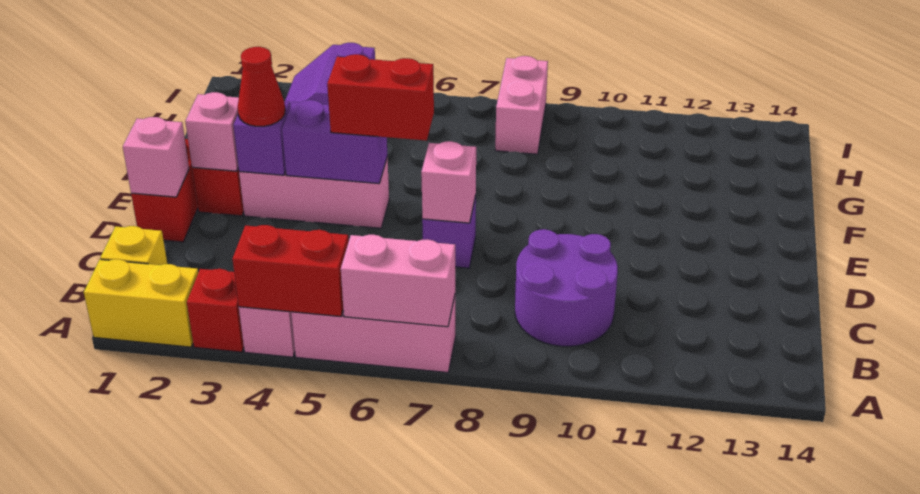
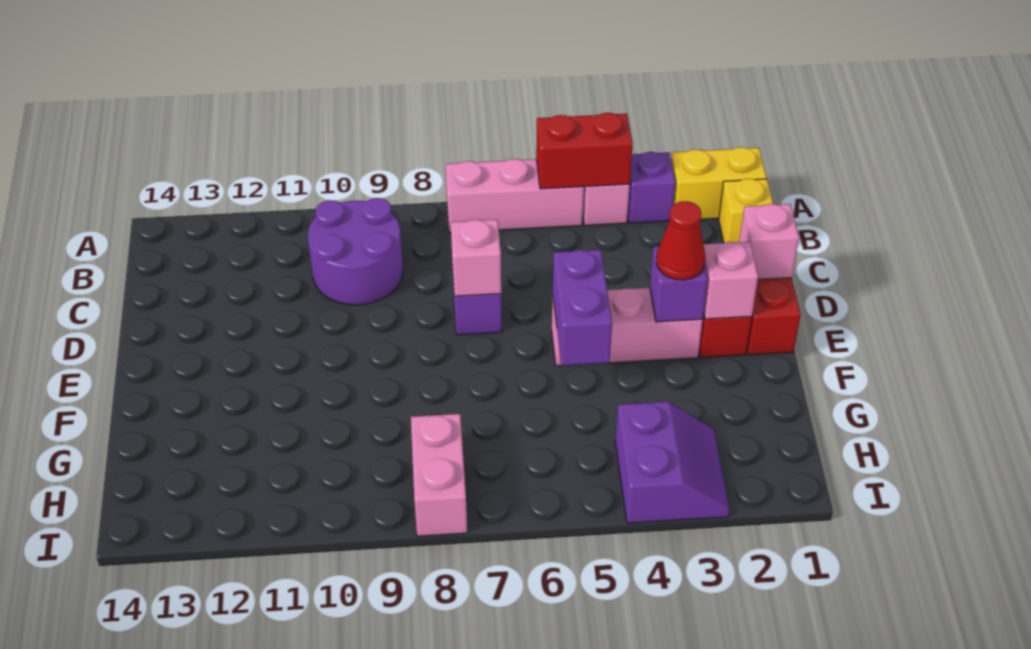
red brick A3 level 1 -> purple brick A3 level 1
pink brick A6:A7 level 2 -> none
purple brick E4:E5 level 2 -> purple brick E5:F5 level 2
red brick E5:E6 level 3 -> none

